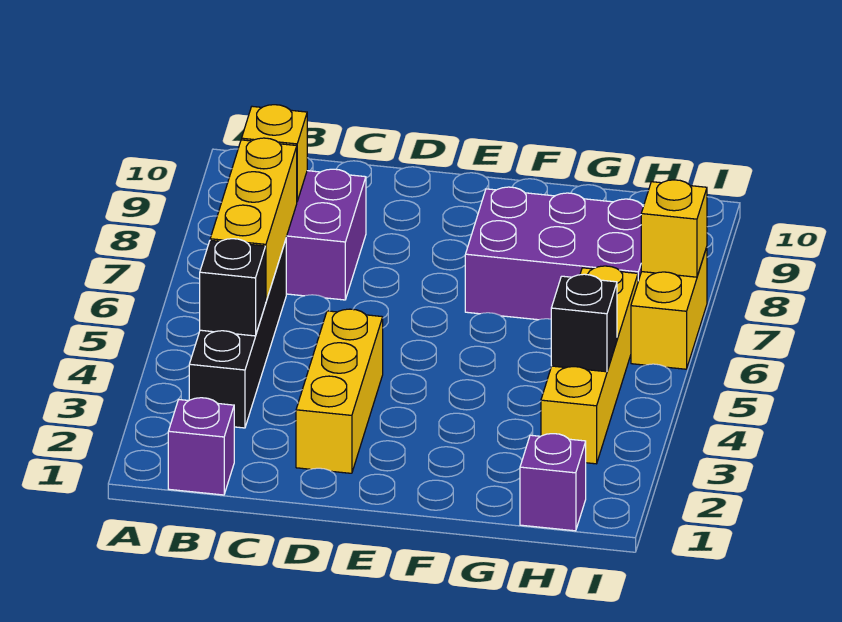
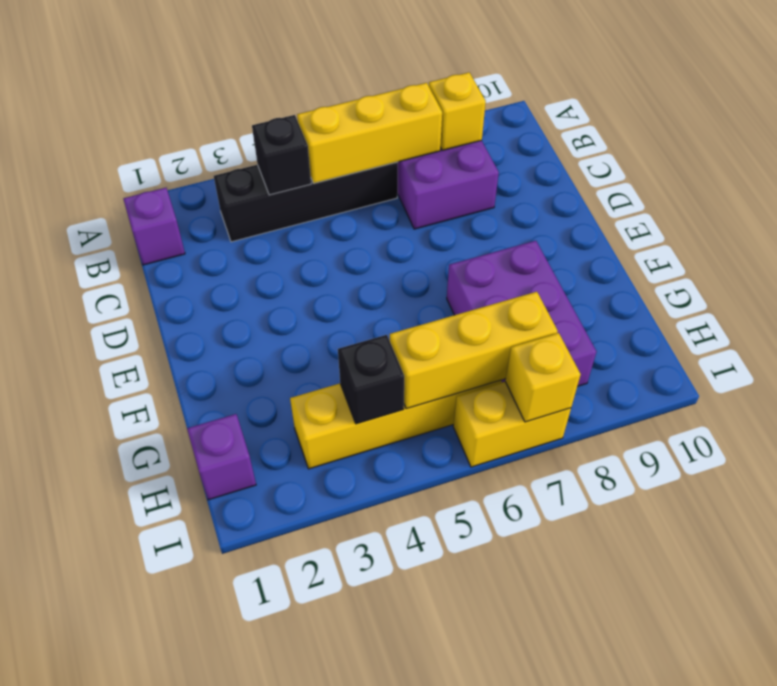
yellow brick D2:D4 level 1 -> yellow brick H5:H7 level 2

